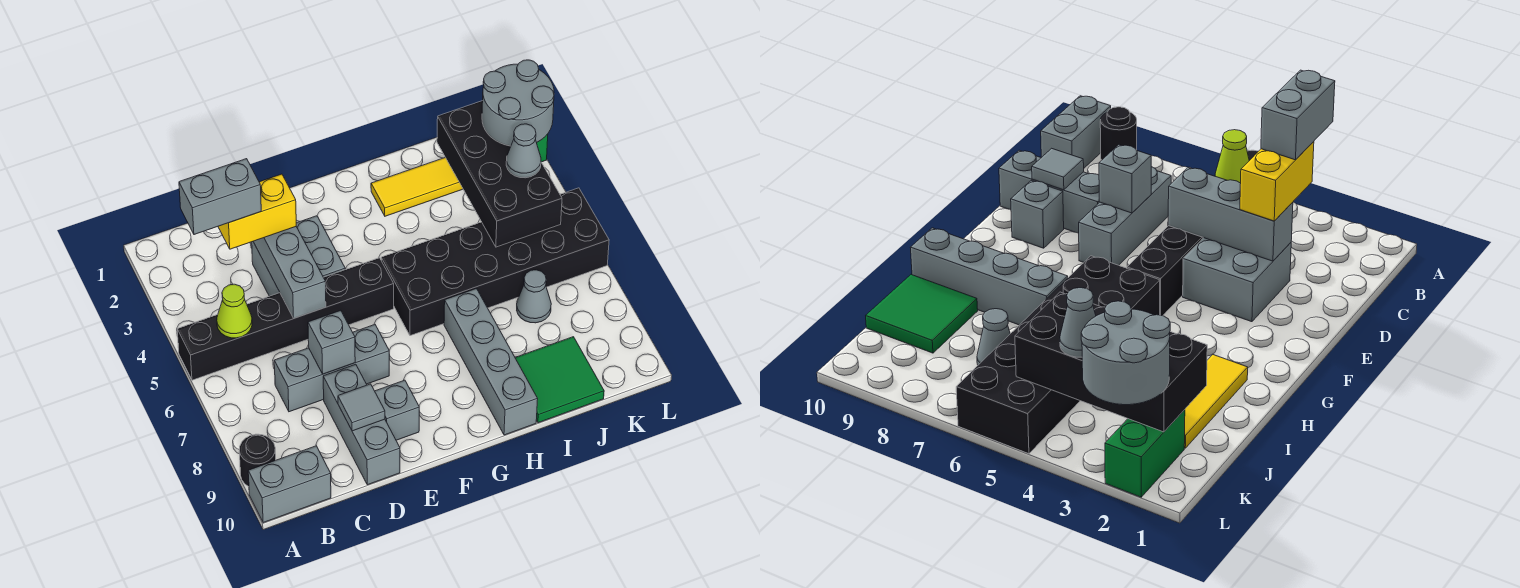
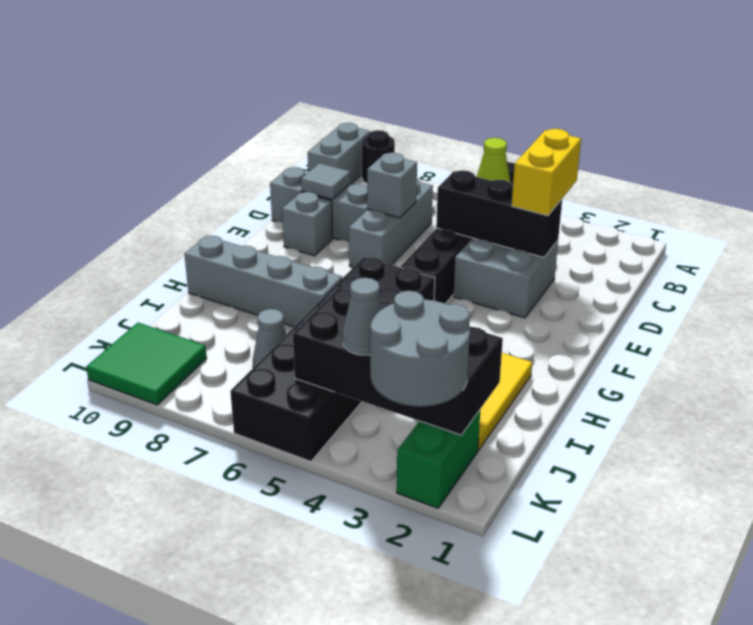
grey brick B3:C3 level 4 -> none
grey brick D3:D5 level 2 -> black brick D3:D5 level 2
green tile I9:J10 level 1 -> green tile K9:L10 level 1

